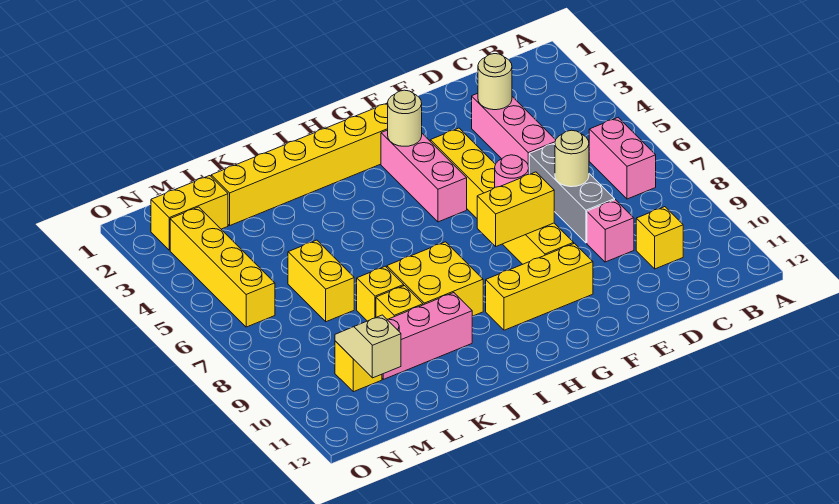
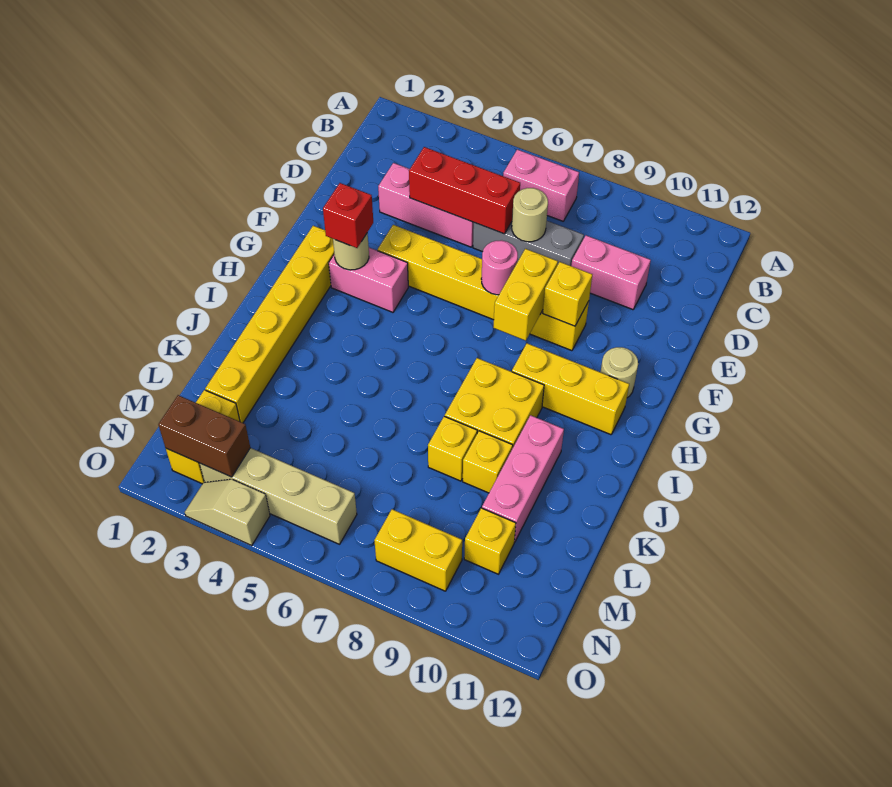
yellow brick C10 level 1 -> yellow brick F9 level 2
tan round brick D3 level 2 -> tan round brick G11 level 1
none -> red brick D4:D6 level 2
pink brick D9 level 1 -> pink brick D9:D10 level 1
yellow brick F10:H10 level 1 -> yellow brick H9:H11 level 1
pink brick G3:G5 level 1 -> pink brick G3:G4 level 1
none -> red brick G3 level 3
yellow brick L6:L7 level 1 -> yellow brick N8:N9 level 1
tan slope M10:M11 level 2 top 11 -> tan slope O3:O4 level 1 top 4
none -> brown brick N2:N3 level 2
yellow brick N3:N6 level 1 -> tan brick N3:N6 level 1

